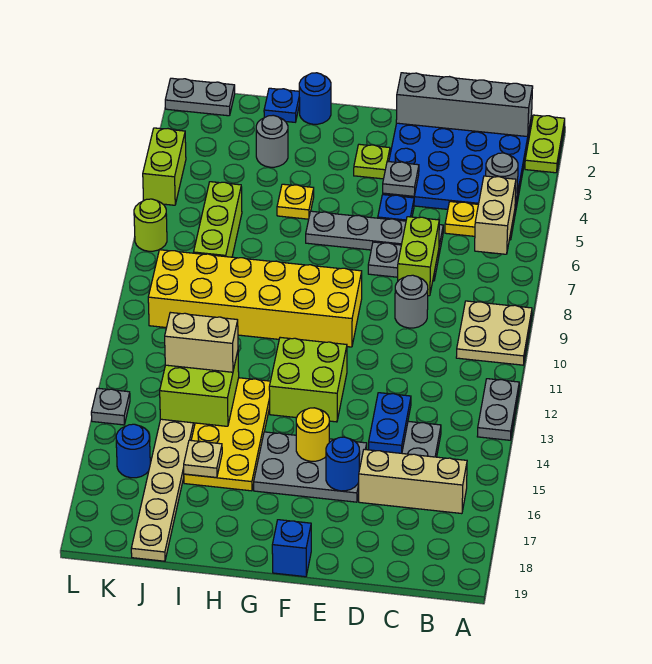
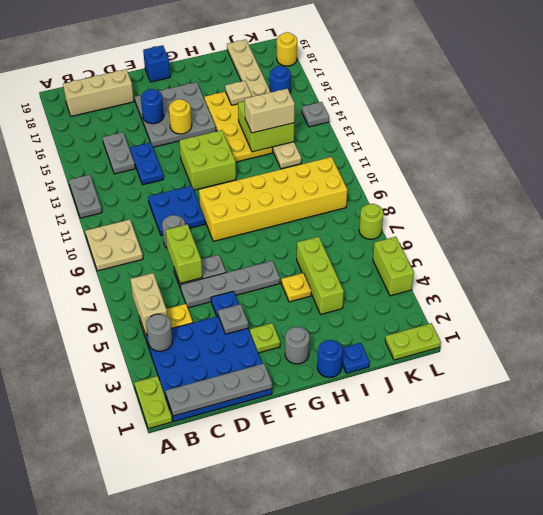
grey brick B1:E1 level 2 -> grey plate B1:E1 level 2
tan brick B16:D16 level 1 -> tan brick B18:D18 level 1
none -> blue plate D10:E11 level 1
grey plate E15:G16 level 1 -> grey plate E15:G17 level 1
grey round brick I3 level 1 -> grey round brick G2 level 1
lime brick J6:J8 level 1 -> lime brick I4:I6 level 1
grey plate K1:L1 level 1 -> lime plate K1:L1 level 1
none -> yellow round brick L18 level 1

